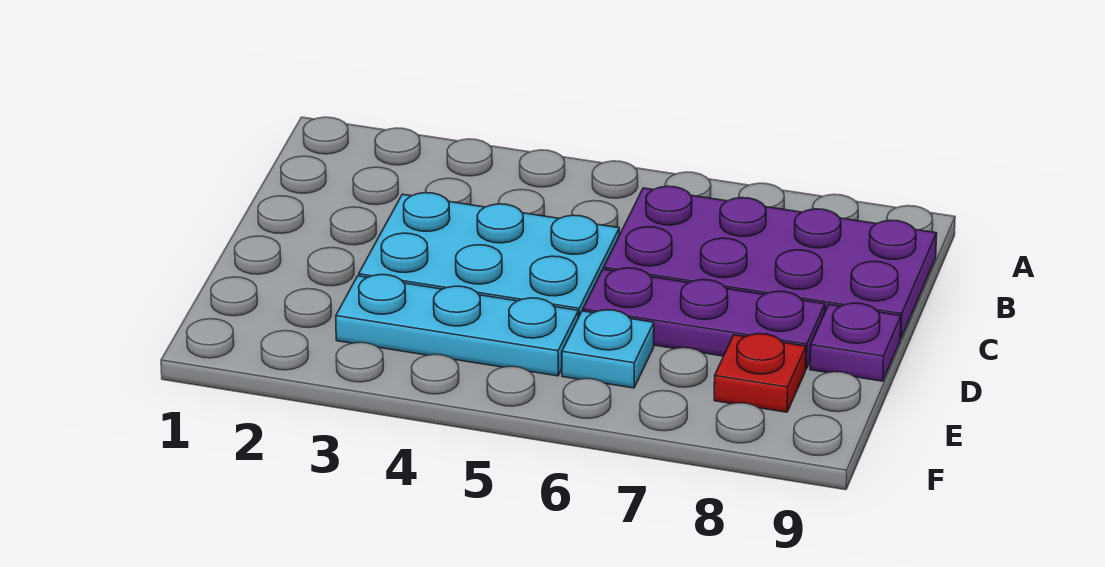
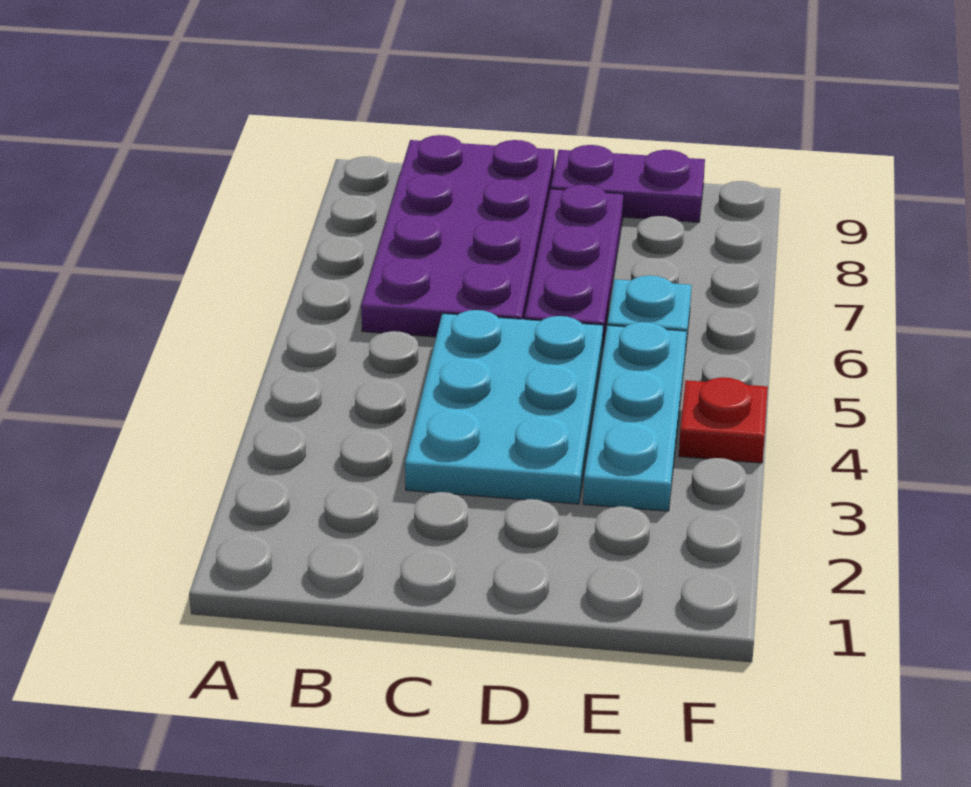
purple plate D9 level 1 -> purple plate D9:E9 level 1
red plate E8 level 1 -> red plate F4 level 1

